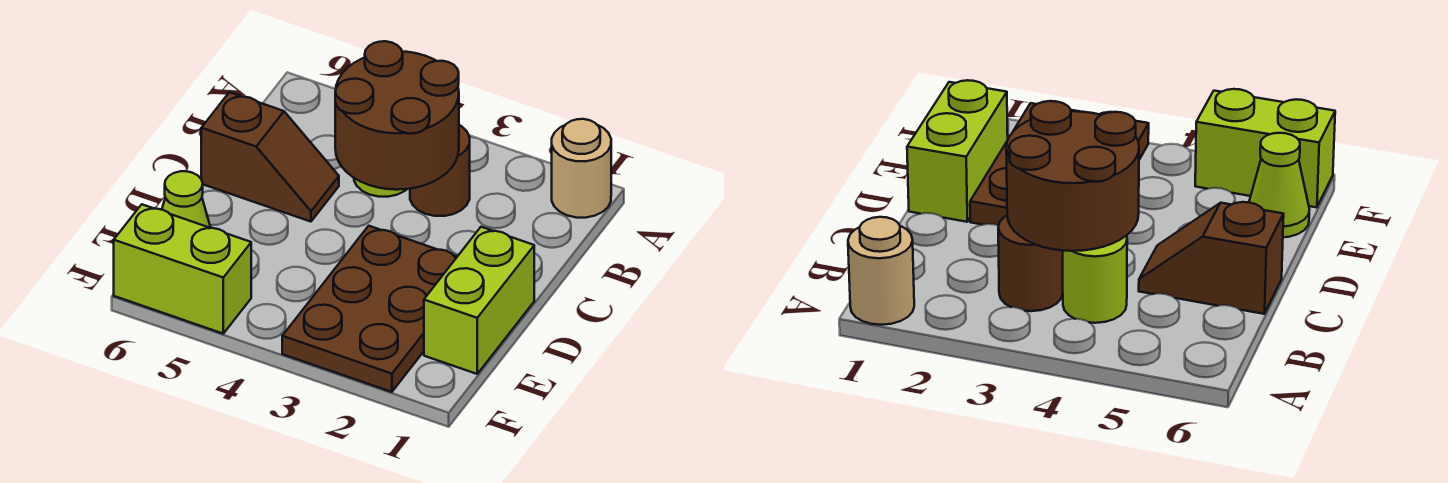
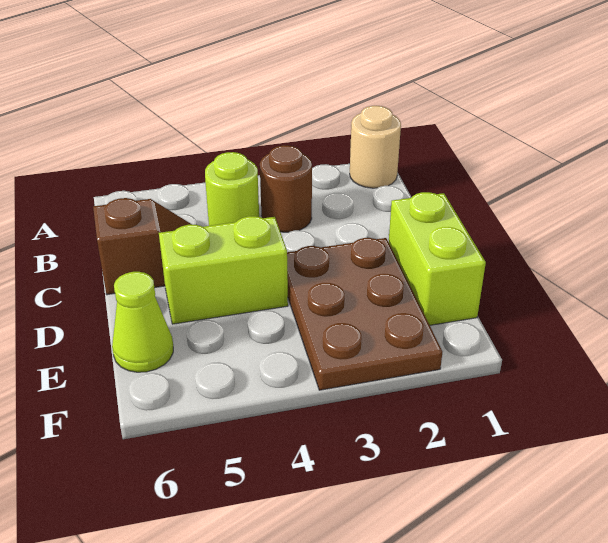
brown round brick B3:C4 level 2 -> none
lime brick F5:F6 level 1 -> lime brick D4:D5 level 1

